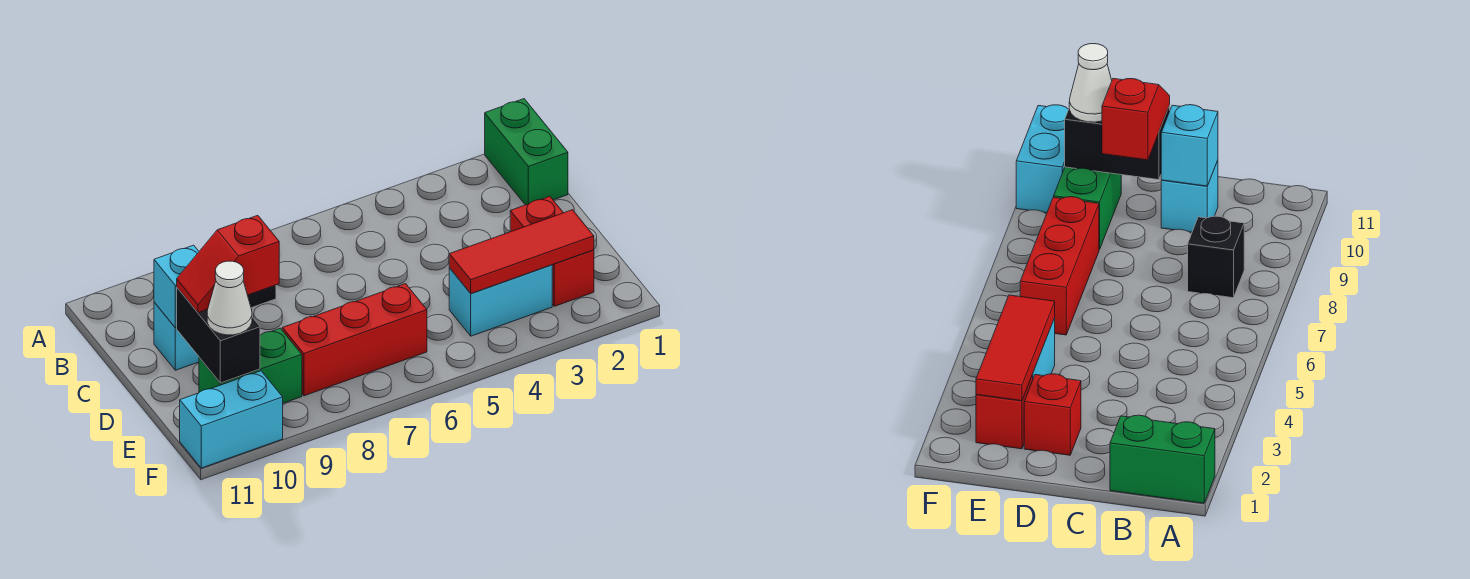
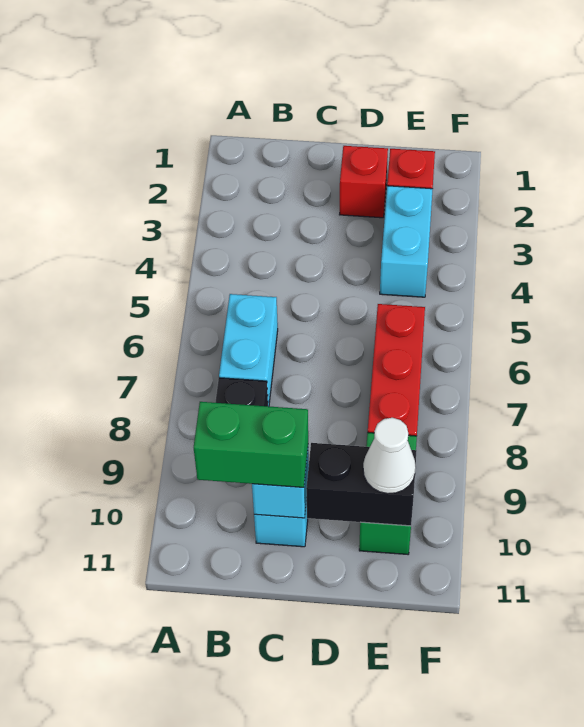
green brick A1:B1 level 1 -> green brick B10:C10 level 3
red slope D9:D10 level 3 top 9 -> none
red tile E2:E4 level 2 -> none
cyan brick F10:F11 level 1 -> cyan brick B6:B7 level 1

